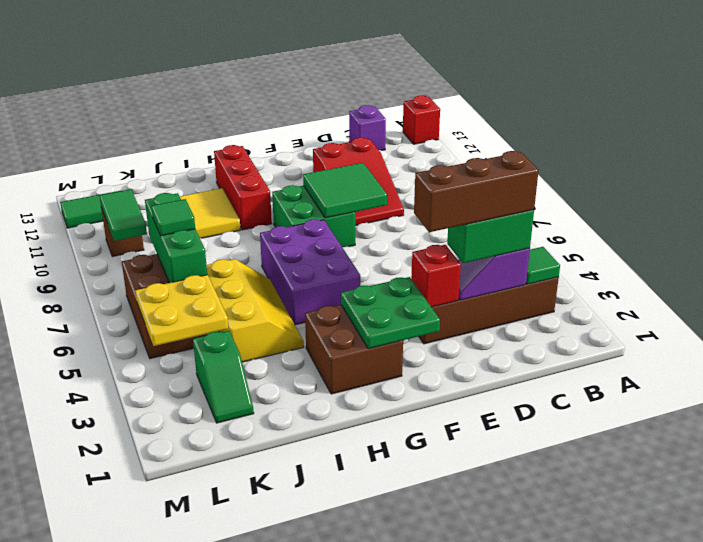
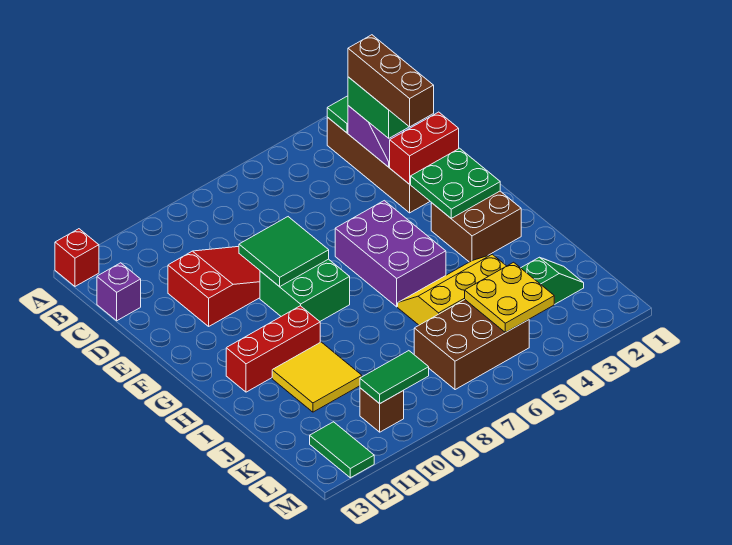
red brick E3 level 2 -> red brick E2:E3 level 2
purple brick G5:H7 level 1 -> purple brick F5:H6 level 1
green brick K6:K8 level 2 -> none
green tile K7 level 3 -> none

